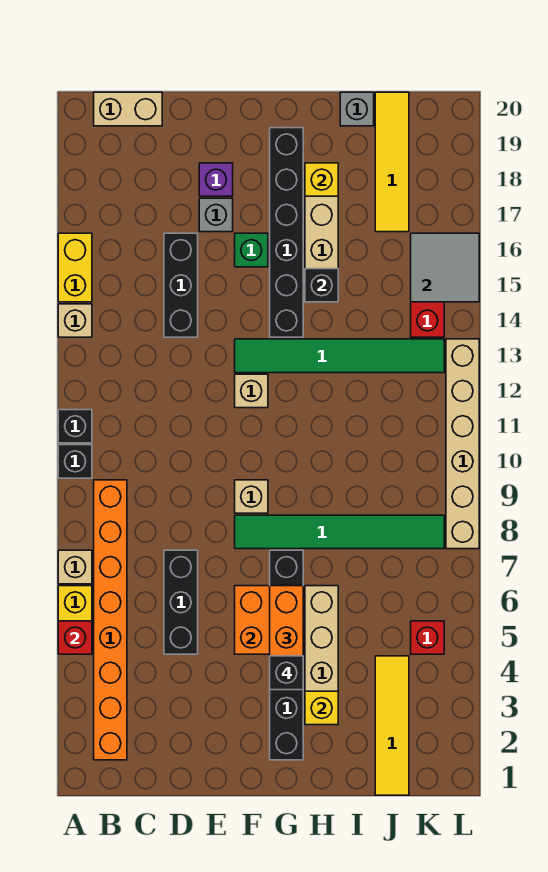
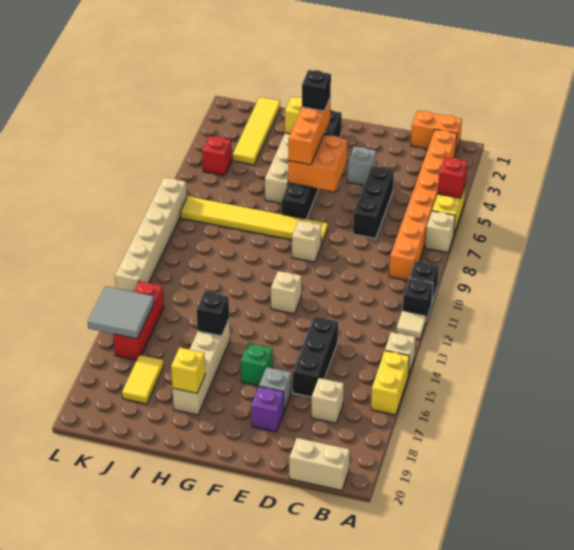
none -> tan tile A12 level 1
none -> orange brick B1:C1 level 1
none -> tan brick C17 level 1
green tile F8:K8 level 1 -> yellow tile F8:K8 level 1
green tile F13:K13 level 1 -> none
black brick G14:G19 level 1 -> none
grey brick I20 level 1 -> grey brick E4 level 1
yellow tile J17:J20 level 1 -> yellow tile J17:J18 level 1

